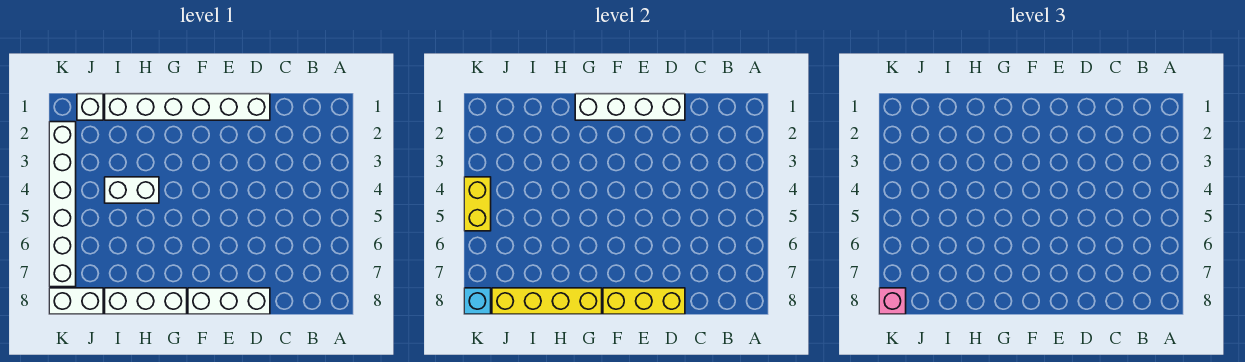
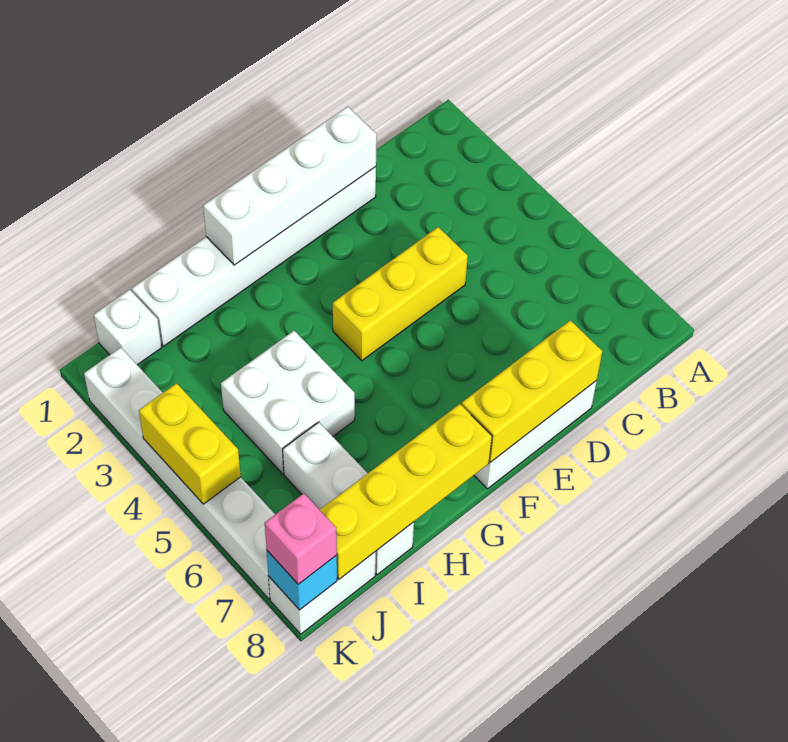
none -> yellow brick D4:F4 level 1
white brick G8:I8 level 1 -> white brick I6:I8 level 1
white brick H4:I4 level 1 -> white brick H4:I5 level 1

